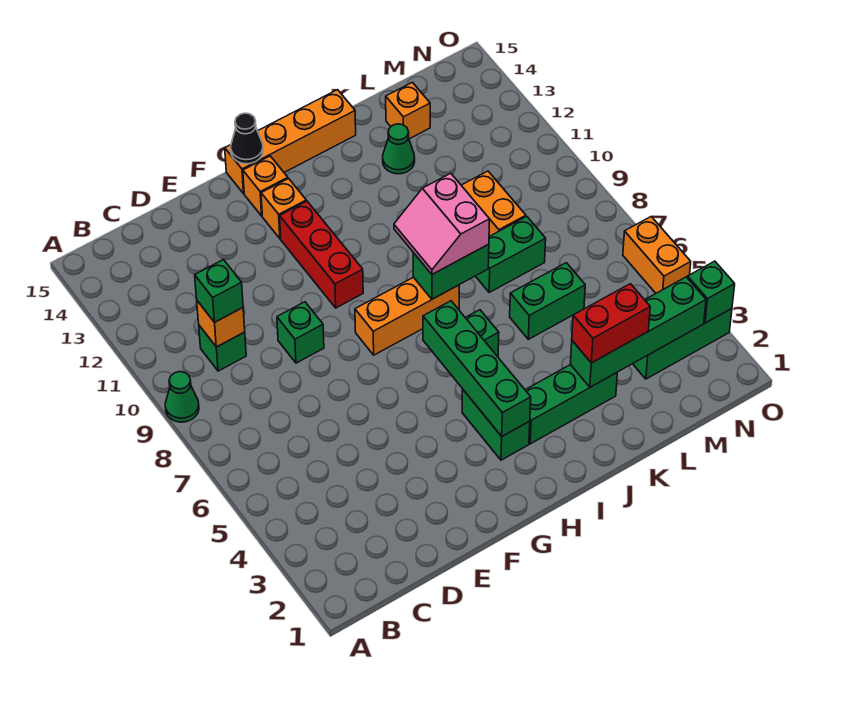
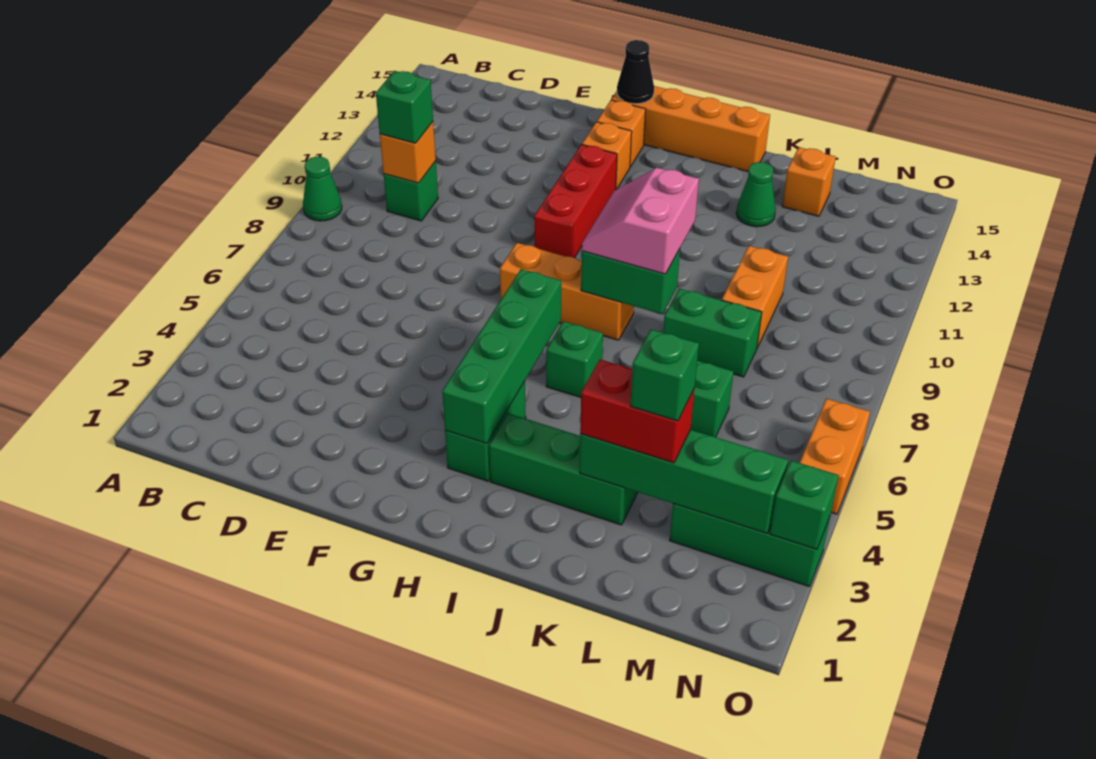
green brick E9 level 1 -> green brick L3 level 4

